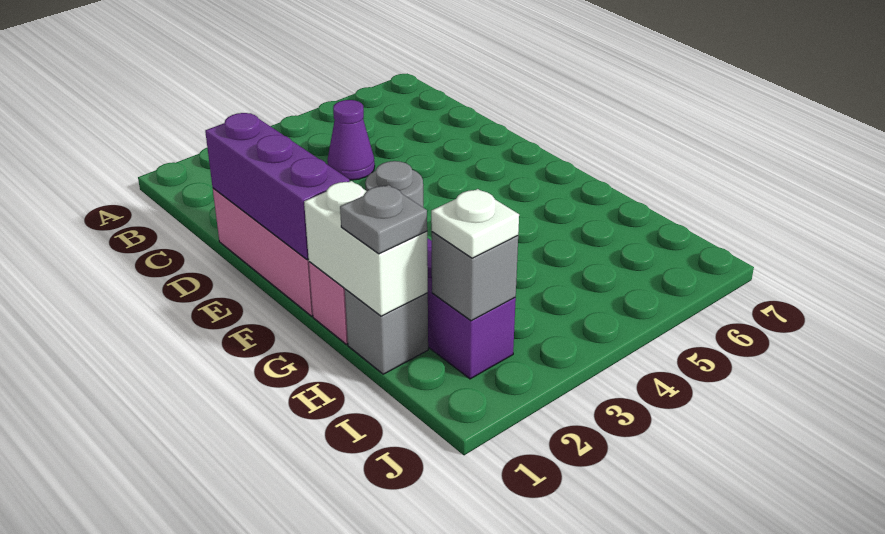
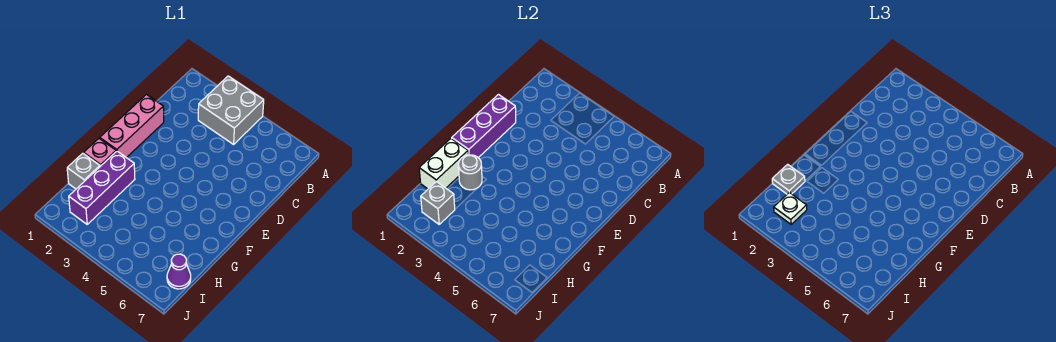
none -> grey brick A3:B4 level 1
purple cone C4 level 1 -> purple cone I7 level 1

